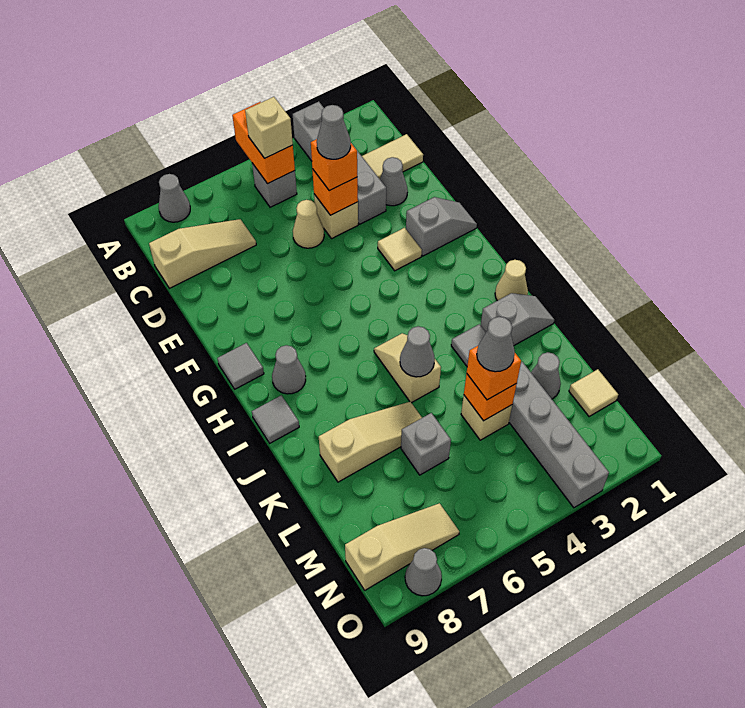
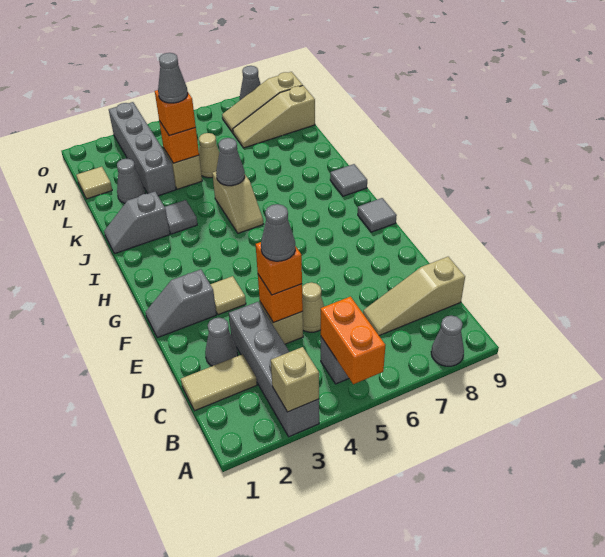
tan brick B5 level 3 -> tan brick A3 level 2
grey cone H8 level 1 -> none
tan cone I1 level 1 -> tan cone L5 level 1
tan slope K6:K8 level 1 top 8 -> tan slope M7:M9 level 1 top 9
grey brick L6 level 1 -> none

